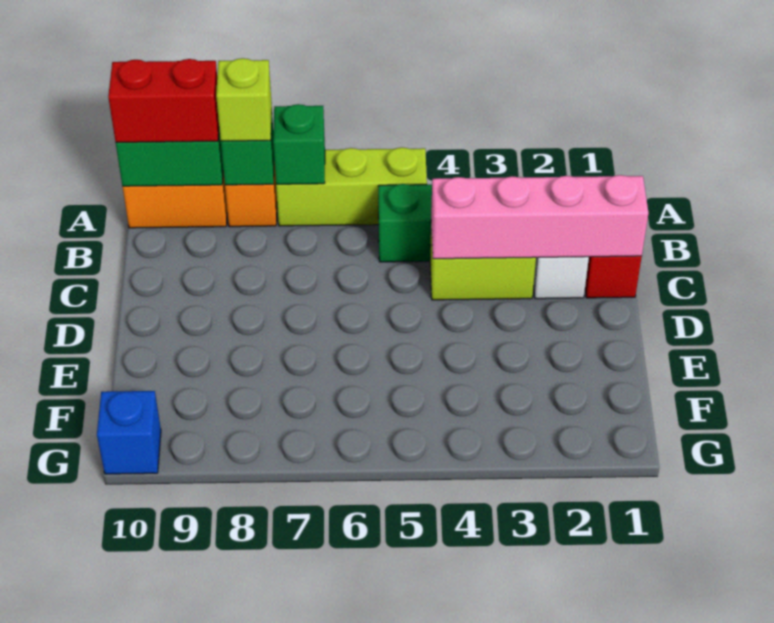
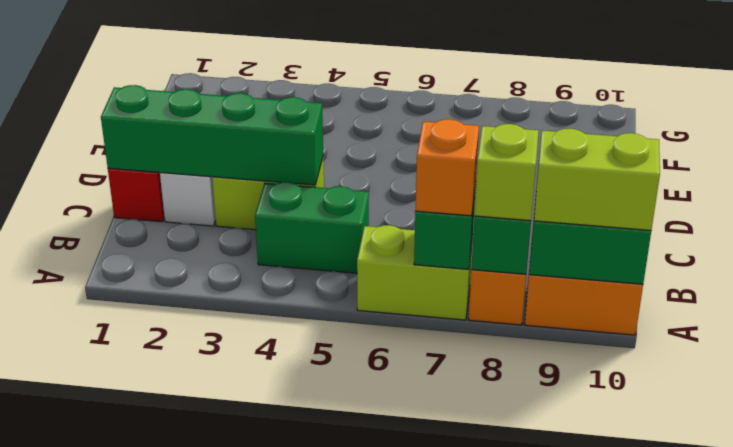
lime brick A5:A7 level 1 -> lime brick A6:A7 level 1
none -> orange brick A7 level 3
red brick A9:A10 level 3 -> lime brick A9:A10 level 3
pink brick C1:C4 level 2 -> green brick C1:C4 level 2
blue brick G10 level 1 -> none

